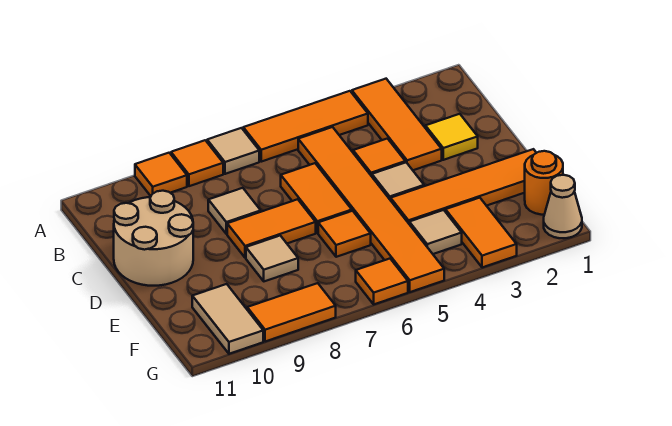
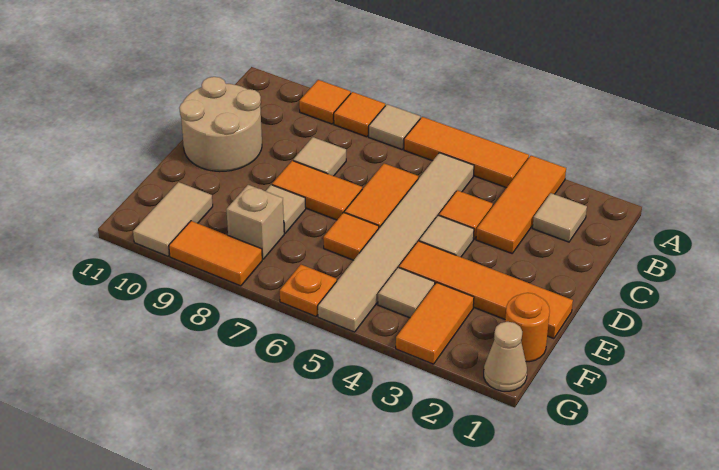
none -> tan tile B2 level 1
orange tile B5:G5 level 1 -> tan tile B5:G5 level 1
yellow tile C2 level 1 -> none
none -> tan brick F8 level 1
orange tile G6 level 1 -> orange plate G6 level 1

